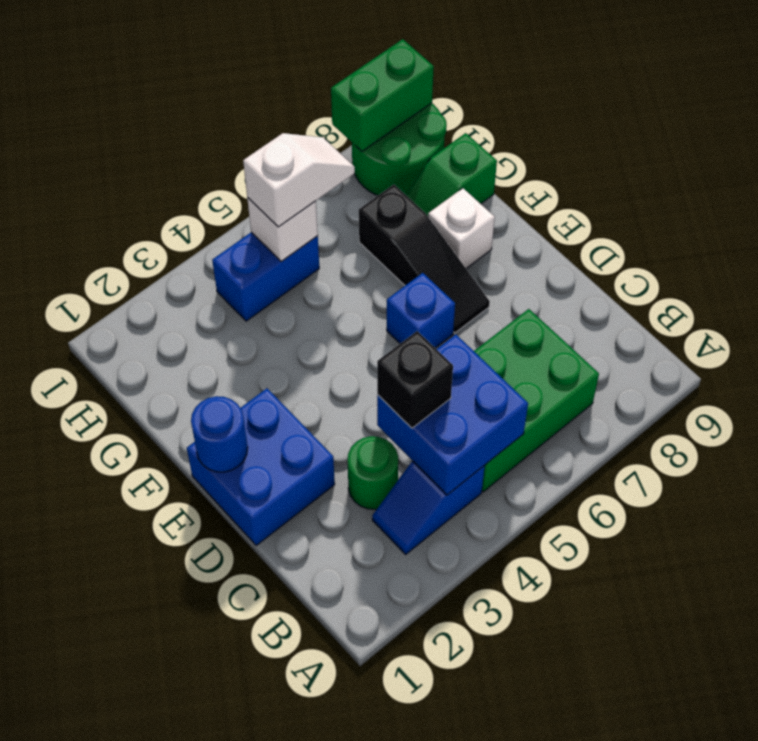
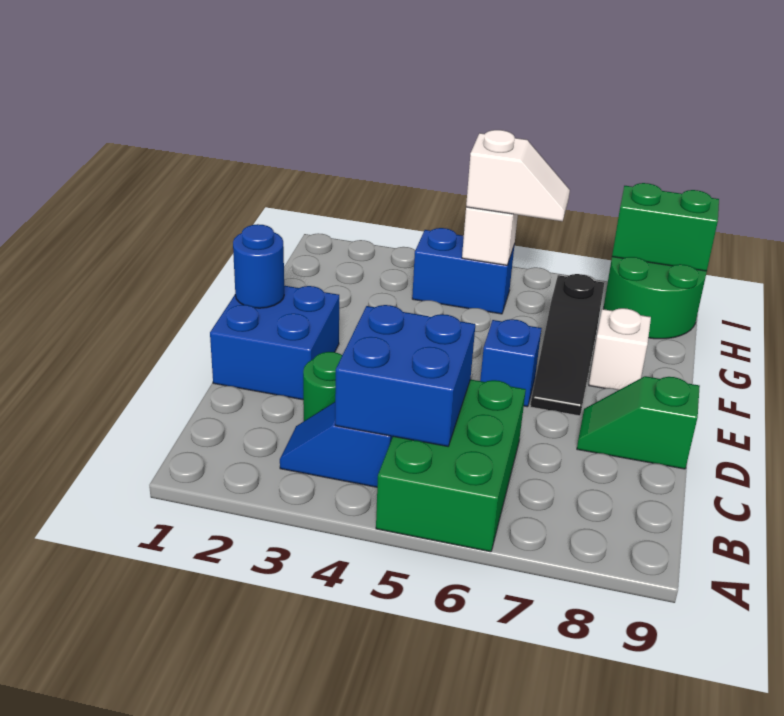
green brick B5:C7 level 1 -> green brick A5:C6 level 1
black brick C4 level 3 -> none
green slope G8:G9 level 1 top 9 -> green slope D8:D9 level 1 top 9

